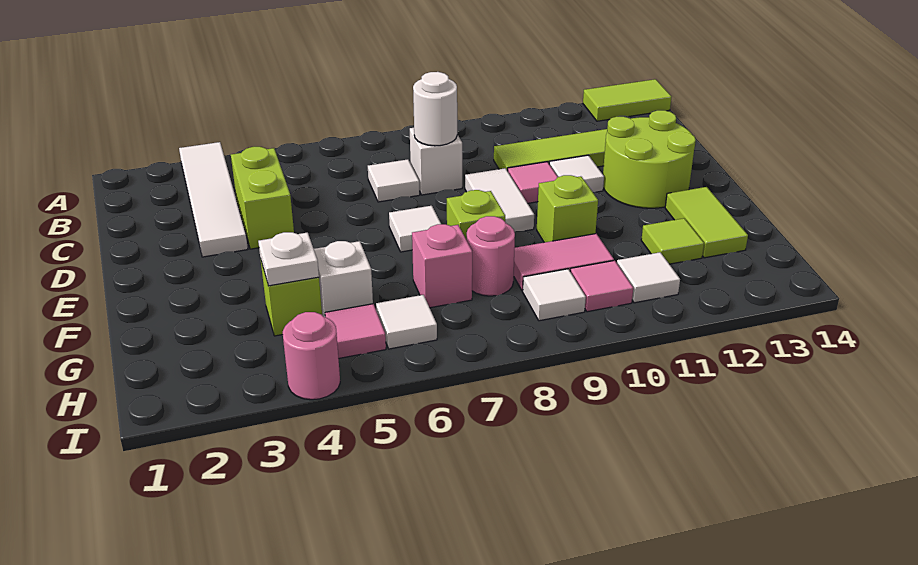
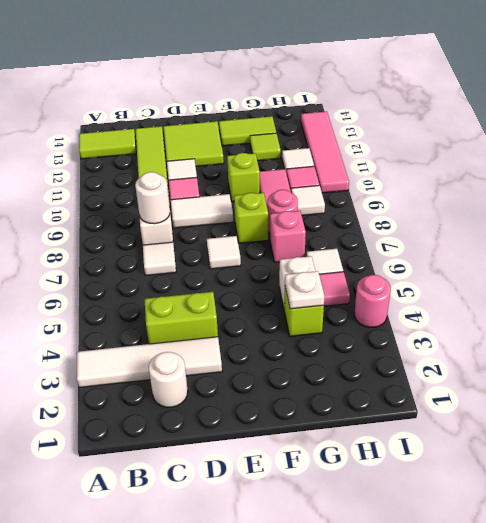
lime tile A13:A14 level 1 -> lime tile A13:B13 level 1
none -> white round brick C2 level 1
lime round brick D12:E13 level 1 -> lime tile D12:E13 level 1
none -> pink tile I10:I13 level 1

